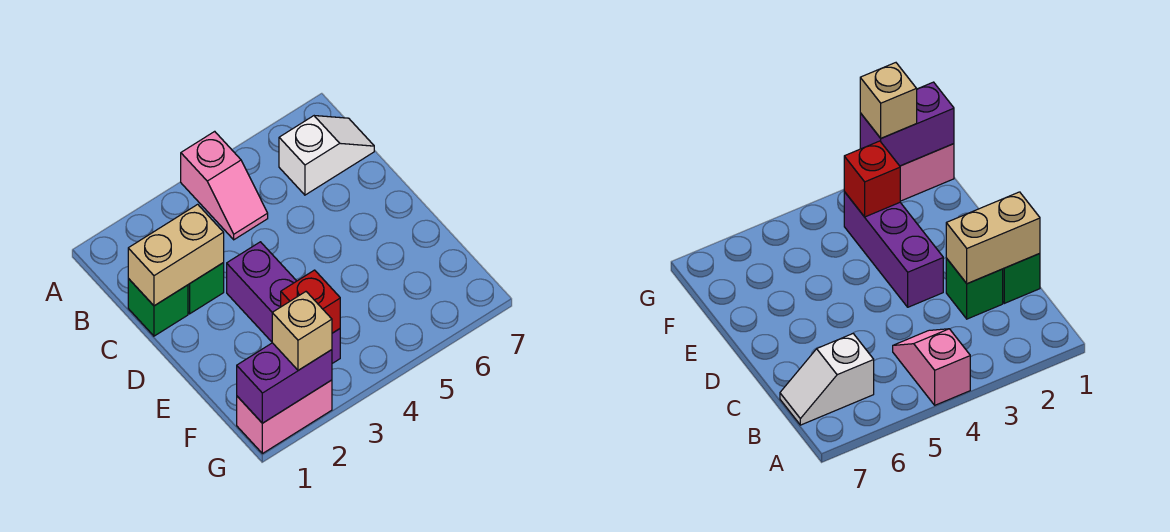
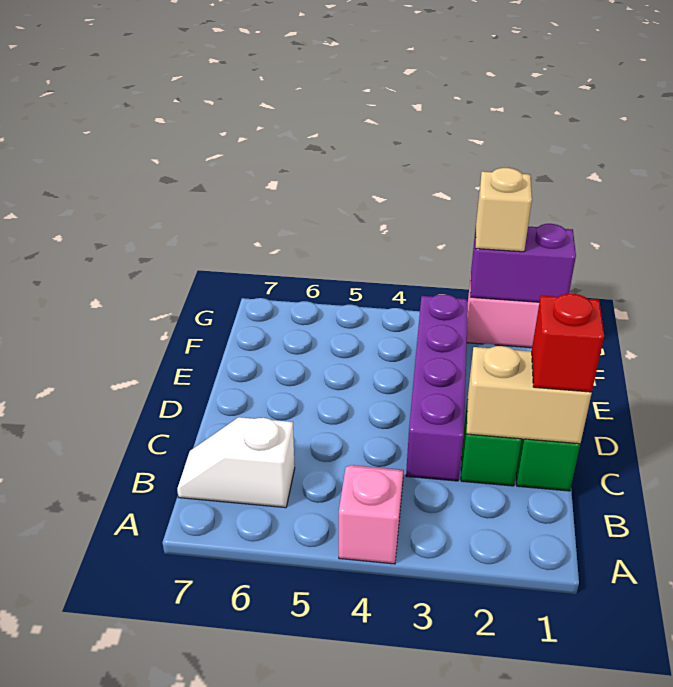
purple brick D3:F3 level 1 -> purple brick C3:F3 level 1
red brick F3 level 2 -> red brick C1 level 3

